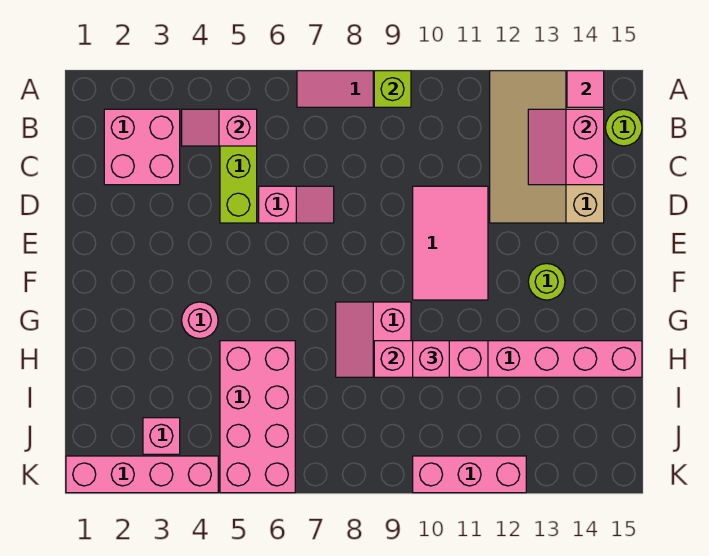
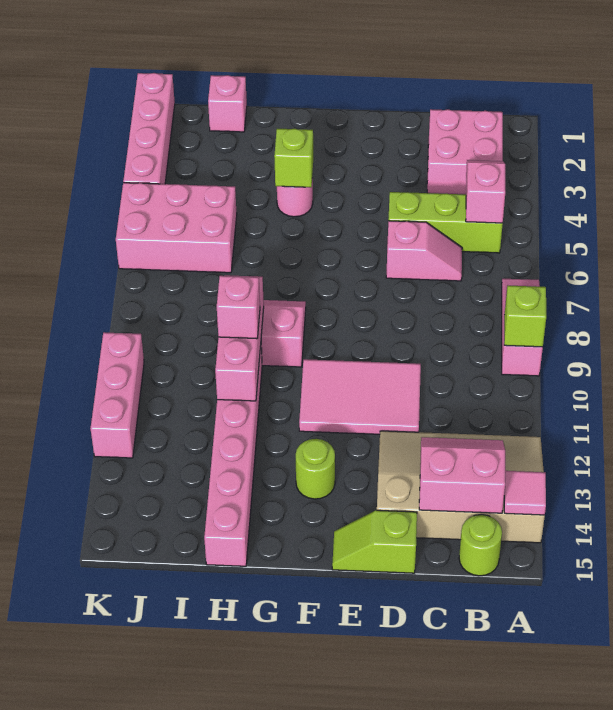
pink slope D6:D7 level 1 top 6 -> pink slope C6:D6 level 1 top D
none -> lime slope D15:E15 level 1 top D
none -> lime brick G4 level 2
pink brick H5:K6 level 1 -> pink brick I5:K6 level 1
pink brick J3 level 1 -> pink brick I1 level 1

